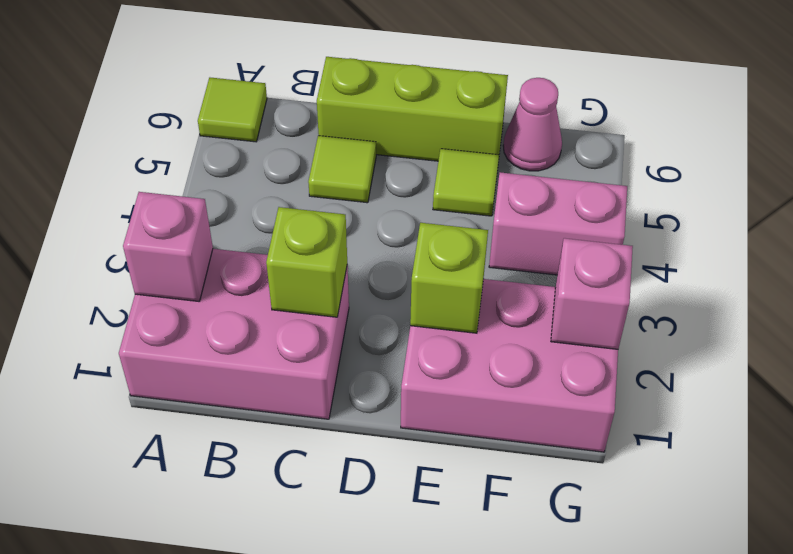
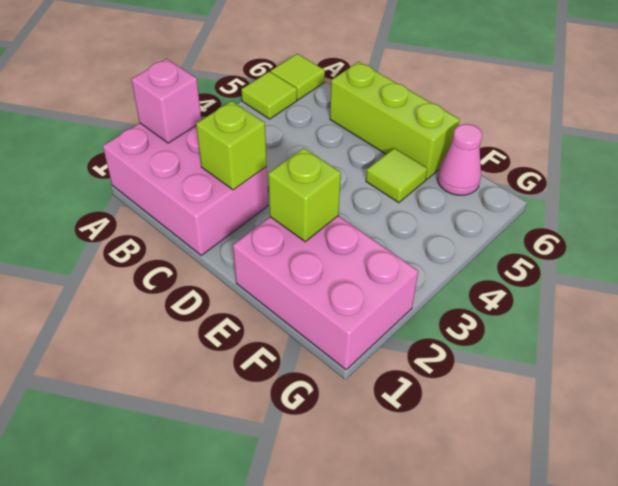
lime tile C5 level 1 -> lime tile A5 level 1
pink brick F4:G4 level 1 -> none
pink brick G2 level 2 -> none

